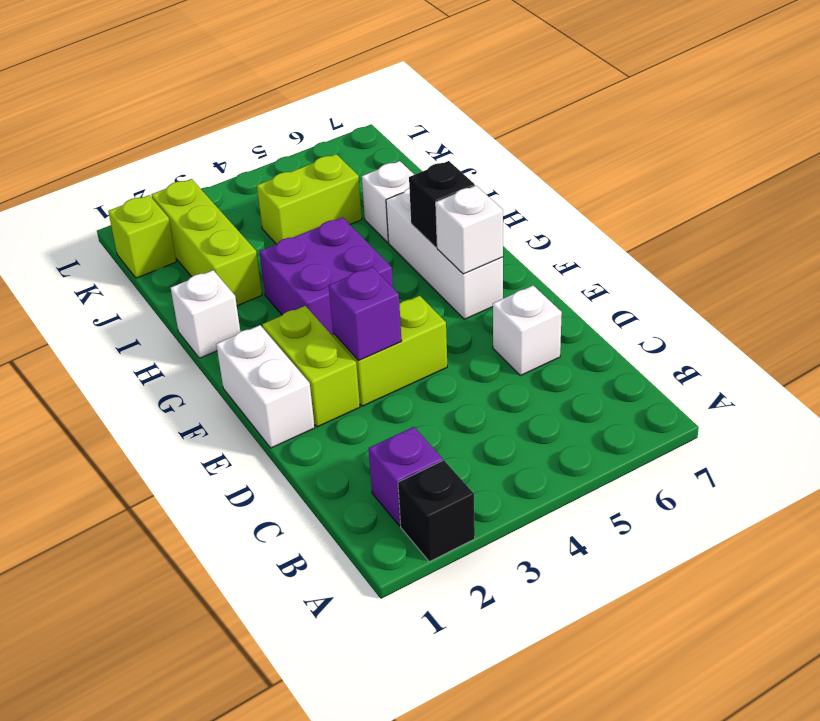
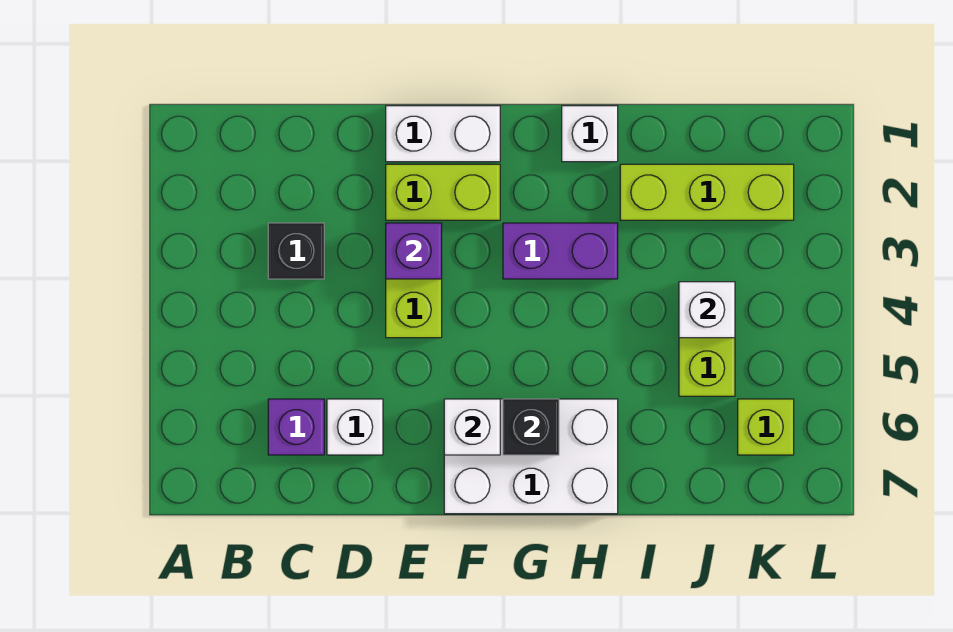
black brick A2 level 1 -> black brick C3 level 1
purple brick B2 level 1 -> purple brick C6 level 1
white brick F6:H6 level 1 -> white brick F6:H7 level 1
purple brick G3:H4 level 1 -> purple brick G3:H3 level 1
white brick I6 level 1 -> white brick J4 level 2
lime brick K1 level 1 -> lime brick K6 level 1

